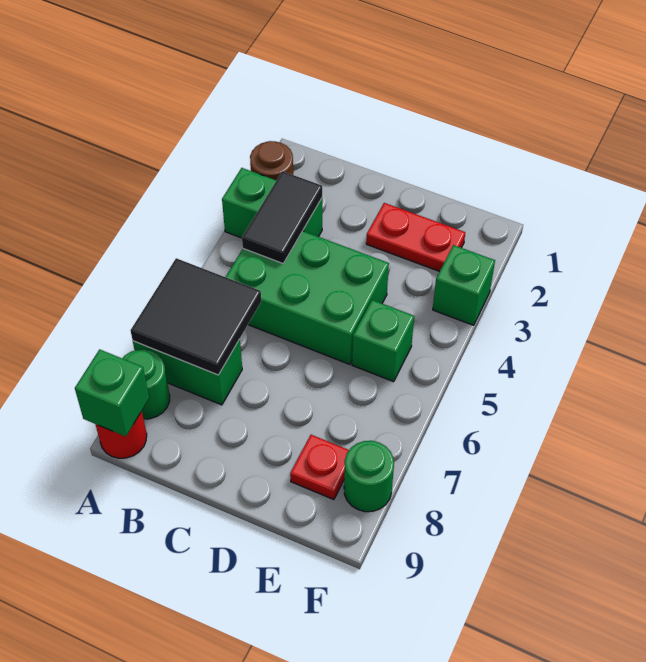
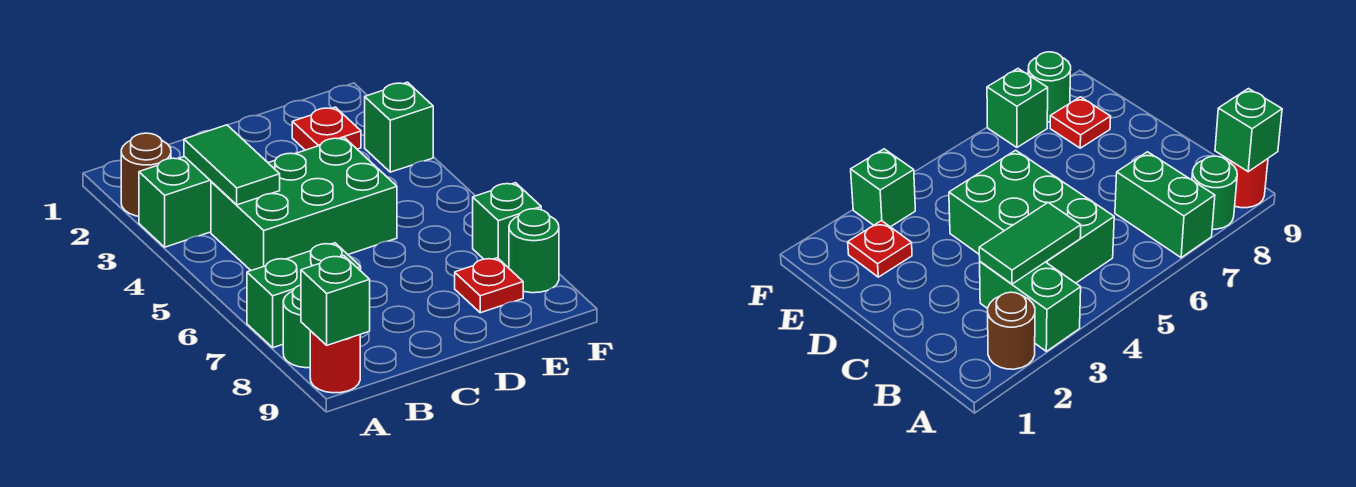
black tile A6:B7 level 2 -> none
black tile B3:B4 level 2 -> green tile B3:B4 level 2
red plate D2:E2 level 1 -> red plate E2 level 1
green brick E5 level 1 -> green brick F7 level 1

